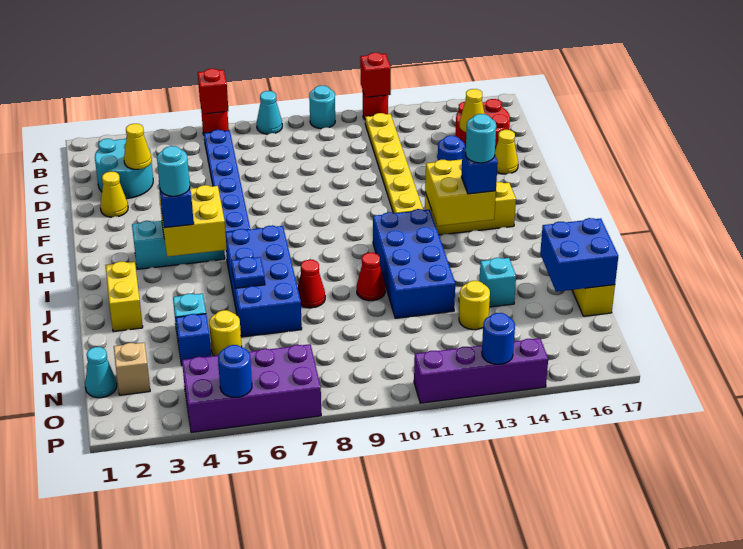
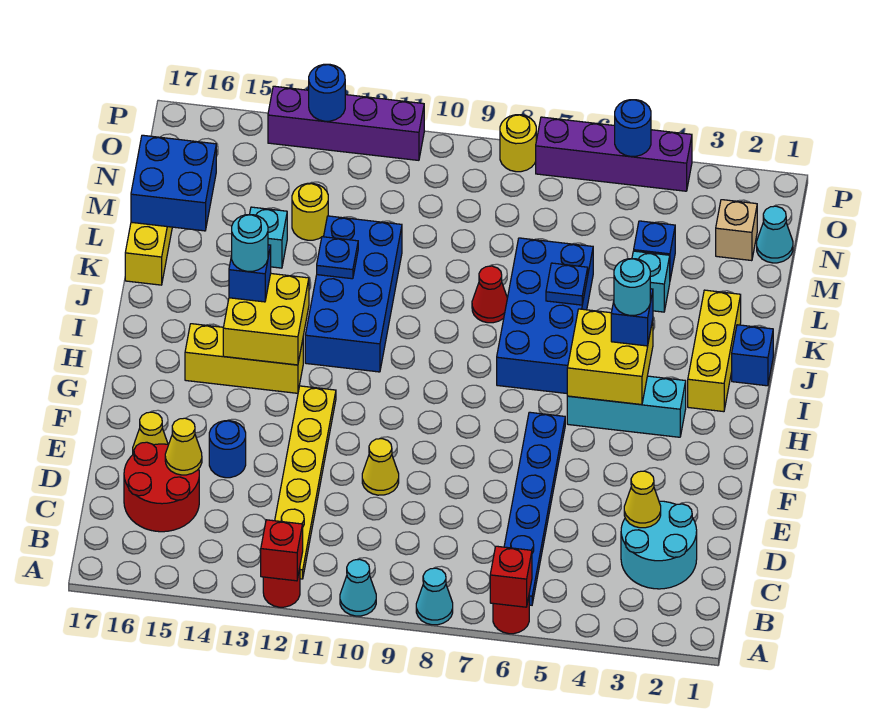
cyan round brick A10 level 1 -> cyan cone A10 level 1
yellow cone E2 level 1 -> yellow cone E10 level 1
none -> blue brick J1 level 1
yellow brick J2:K2 level 1 -> yellow brick I2:K2 level 1
red cone K10 level 1 -> none
none -> blue plate K12 level 2
yellow round brick M5 level 1 -> yellow round brick P8 level 1
purple brick O4:P7 level 1 -> purple brick P4:P7 level 1

